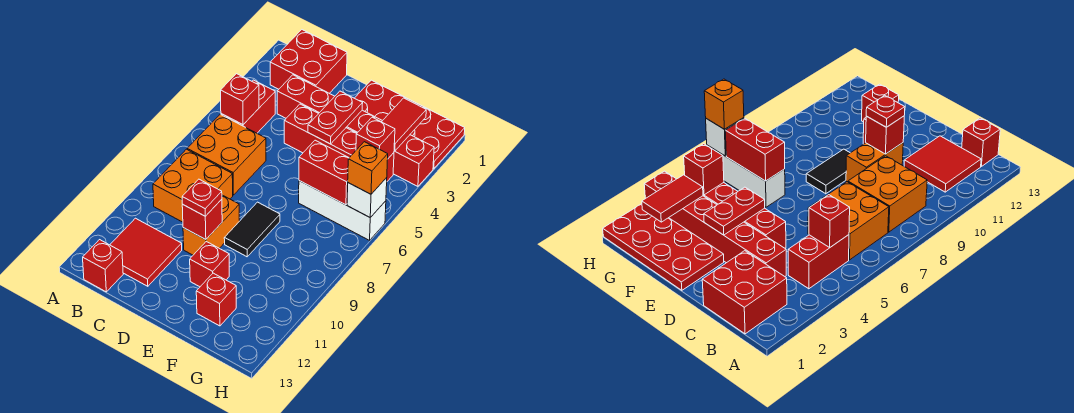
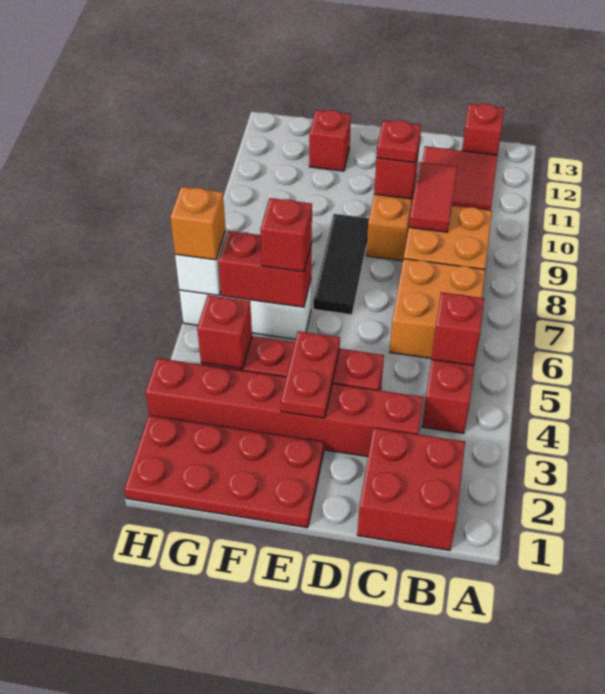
black tile E8:E9 level 1 -> black tile E7:E9 level 1
red brick E11 level 1 -> red brick F6 level 3
red tile G2:G3 level 2 -> red tile C9:C10 level 2

